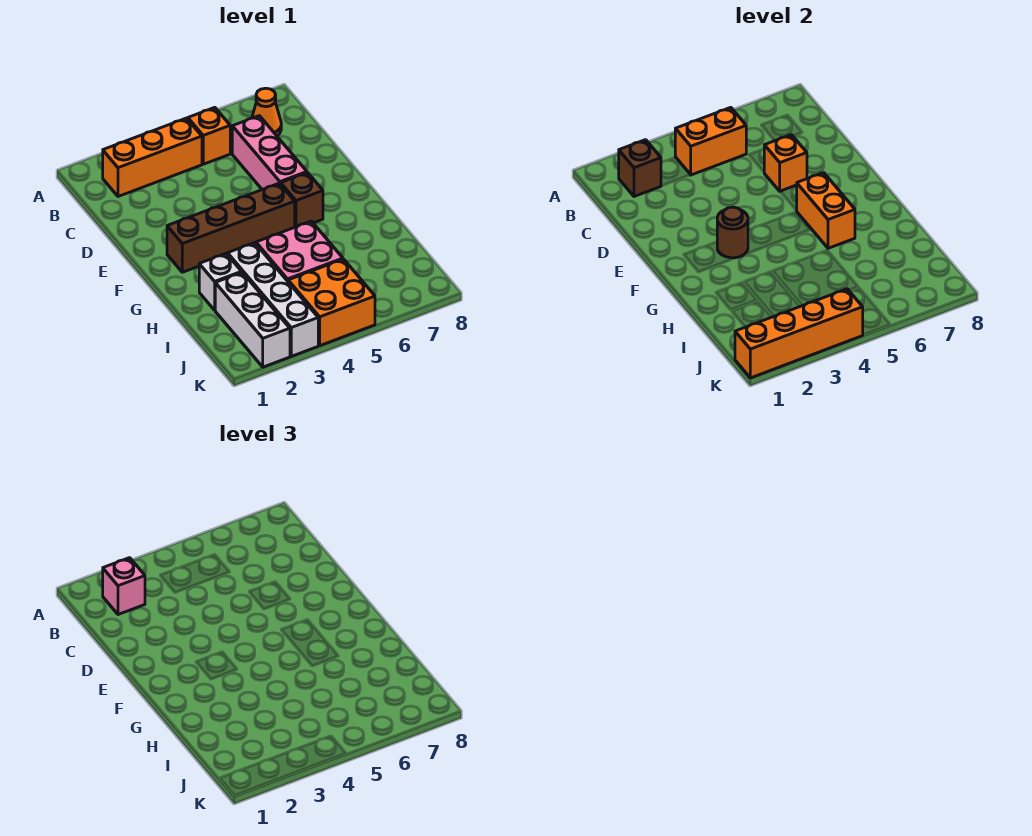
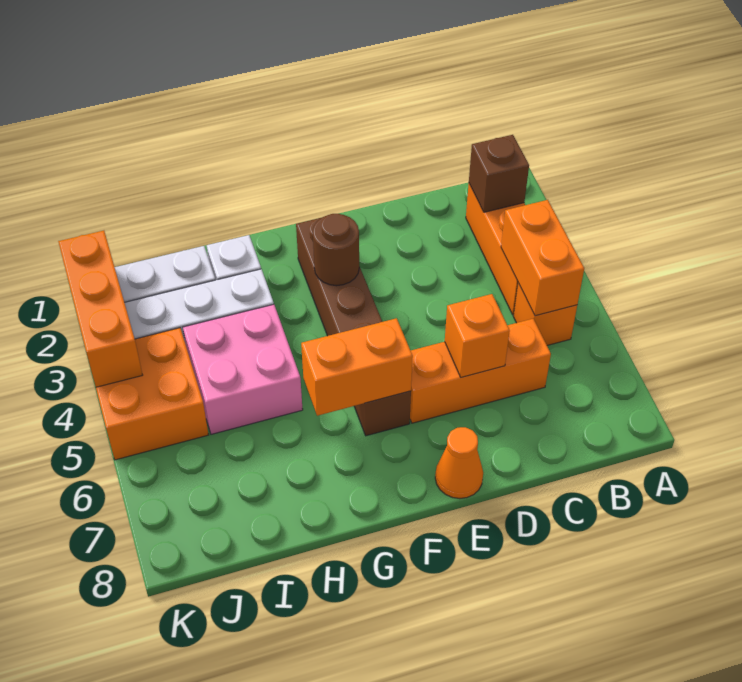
pink brick B2 level 3 -> none
orange cone B7 level 1 -> orange cone E8 level 1
pink brick C6:E6 level 1 -> orange brick C6:E6 level 1
orange brick K1:K4 level 2 -> orange brick K2:K4 level 2

